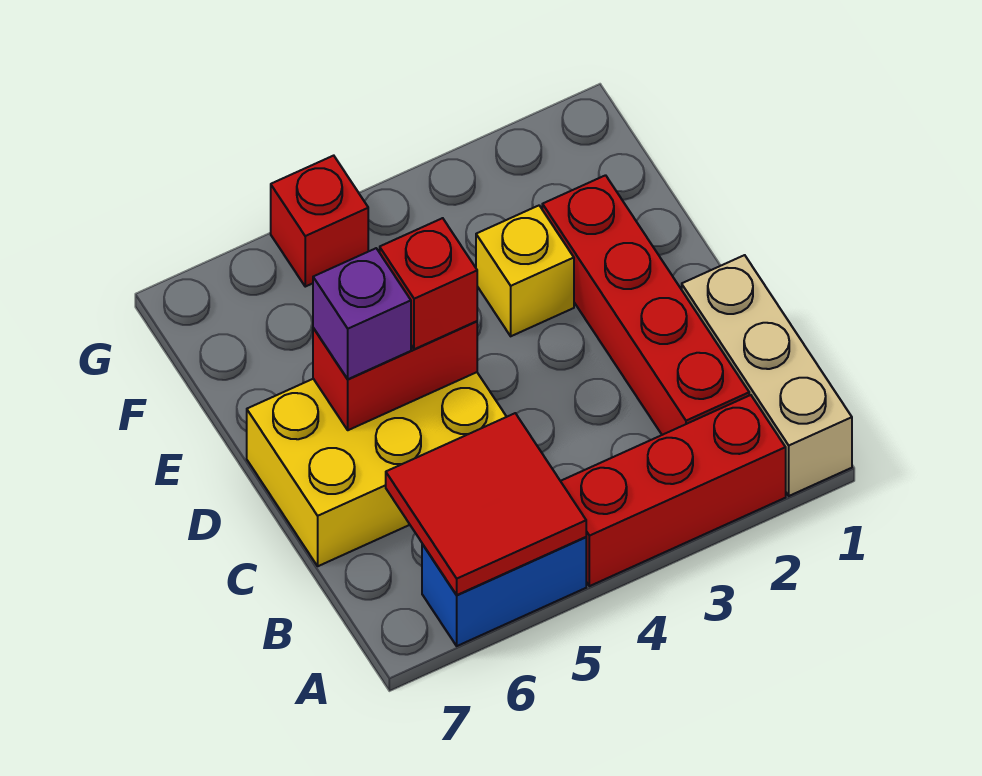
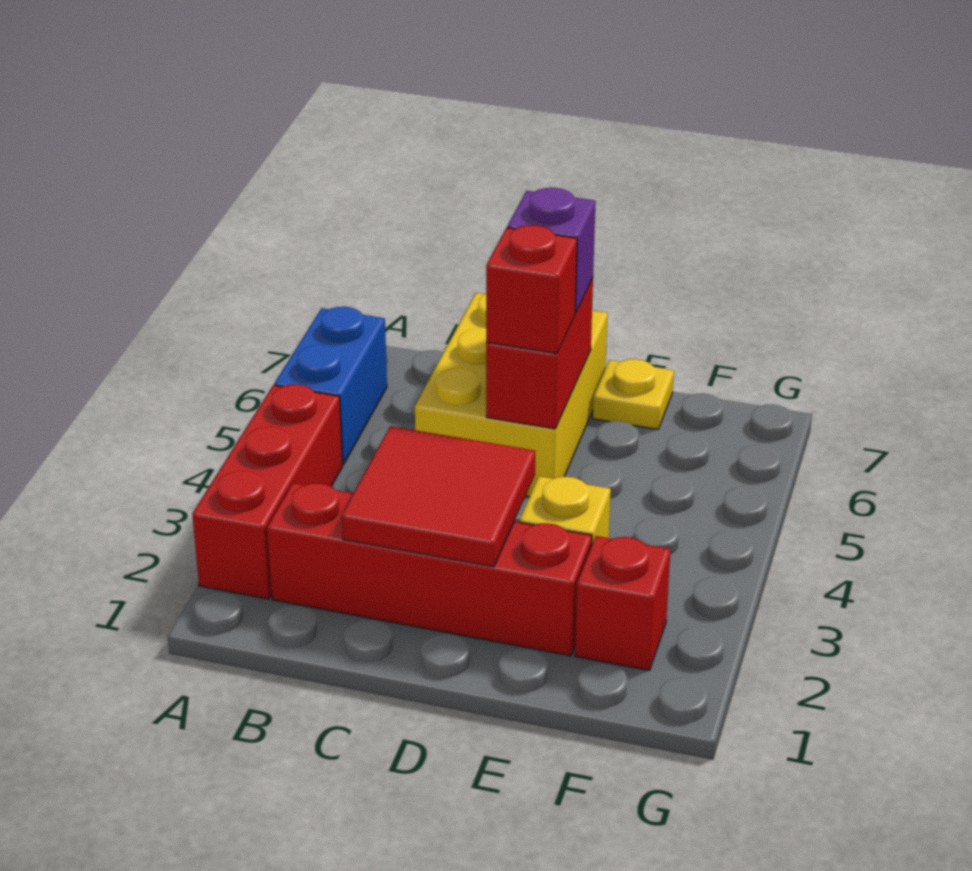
tan brick A1:C1 level 1 -> none
red tile A5:B6 level 2 -> red tile C2:D3 level 2
none -> yellow plate E7 level 1
red brick G5 level 1 -> red brick F2 level 1

